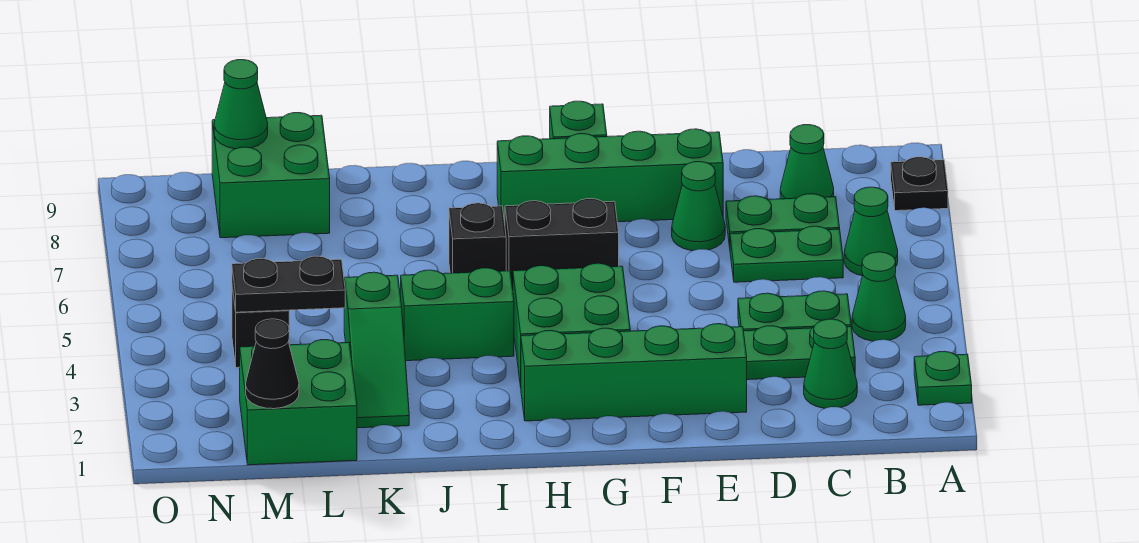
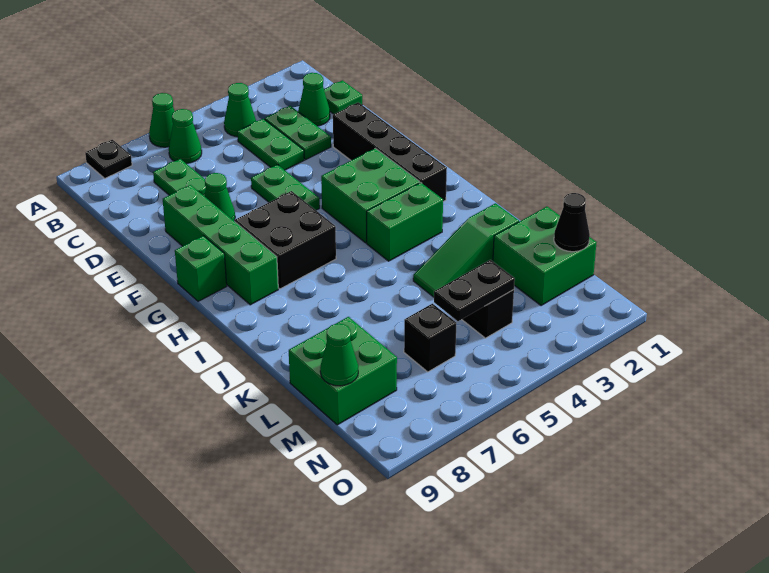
green plate A2 level 1 -> green plate C1 level 1
green plate C6:D6 level 1 -> green plate E5:F5 level 1
green cone C8 level 1 -> green cone A6 level 1
green brick E2:H2 level 1 -> black brick E2:H2 level 1
black brick G6:H6 level 1 -> black brick G6:H7 level 1
green brick I4:J4 level 1 -> green brick I3:I4 level 1
black brick I6 level 1 -> black brick M6 level 1
green slope K2:K4 level 1 top 4 -> green slope K2:K4 level 1 top 2
black plate L4:M4 level 2 -> black plate M4:M5 level 2

